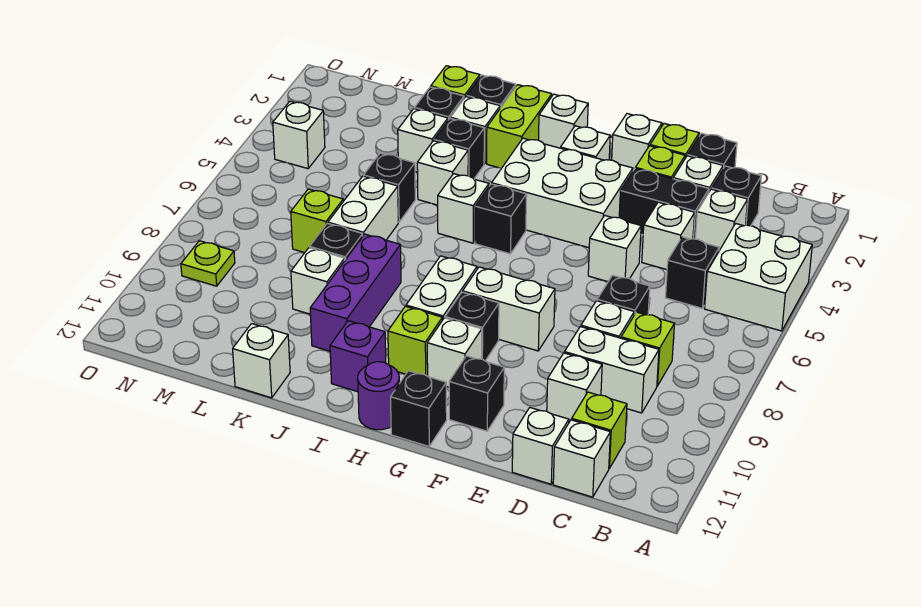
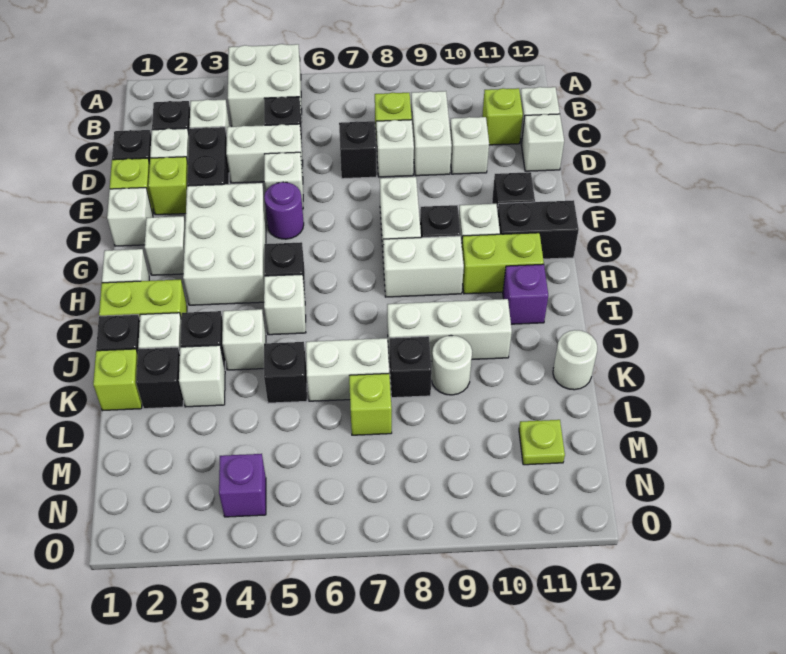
white brick D4 level 1 -> white brick D4:D5 level 1
black brick G12 level 1 -> black brick G11:G12 level 1
lime brick H10 level 1 -> lime brick H10:H11 level 1
purple round brick H12 level 1 -> purple round brick F5 level 1
purple brick J8:J10 level 1 -> white brick J8:J10 level 1
white brick K9 level 1 -> white round brick K9 level 1
white brick K12 level 1 -> white round brick K12 level 1
white brick N4 level 1 -> purple brick N4 level 1
lime plate N9 level 1 -> lime plate M11 level 1

